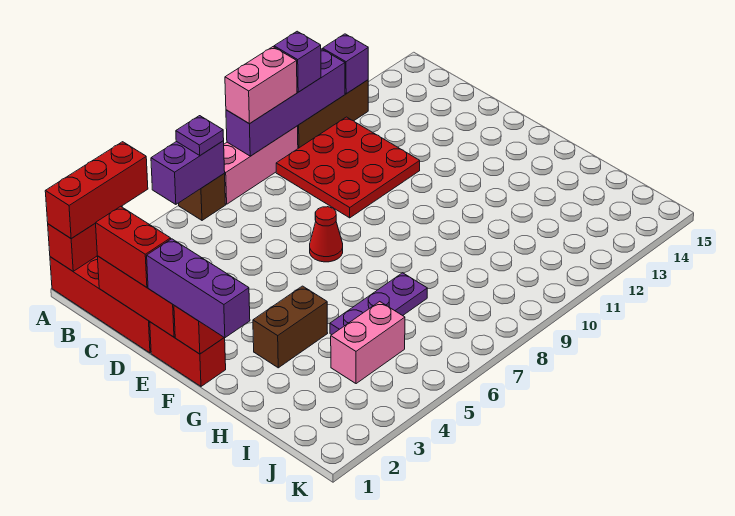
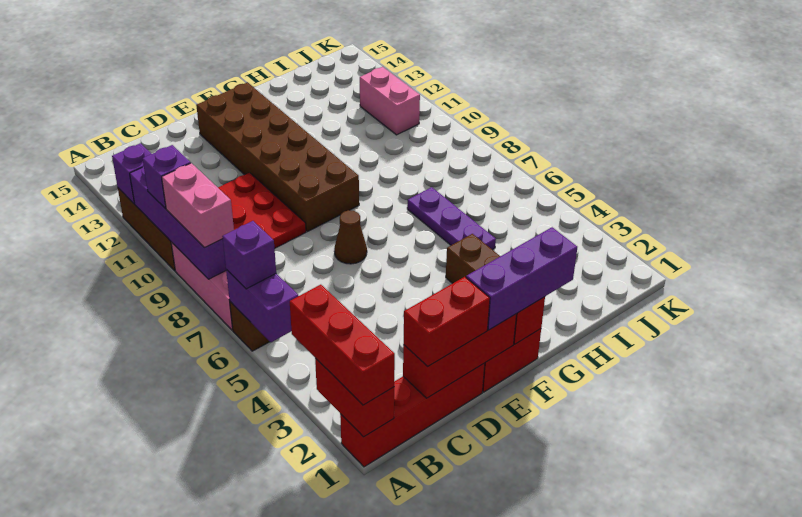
purple plate A6 level 3 -> purple brick A6 level 3
red cone E7 level 1 -> brown cone E7 level 1
none -> brown brick E9:F14 level 1
pink brick I4:I5 level 1 -> pink brick J11:J12 level 1

